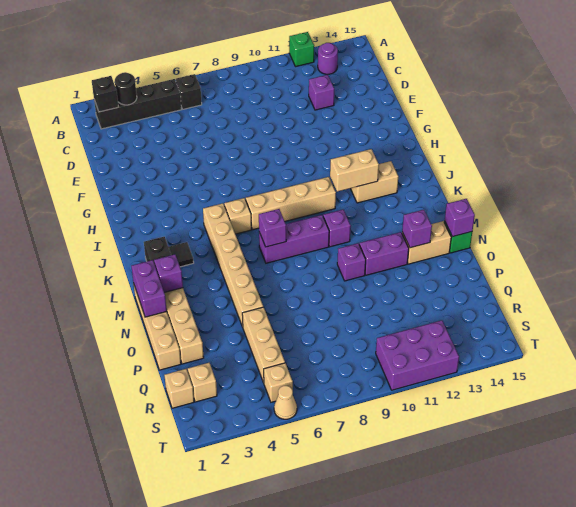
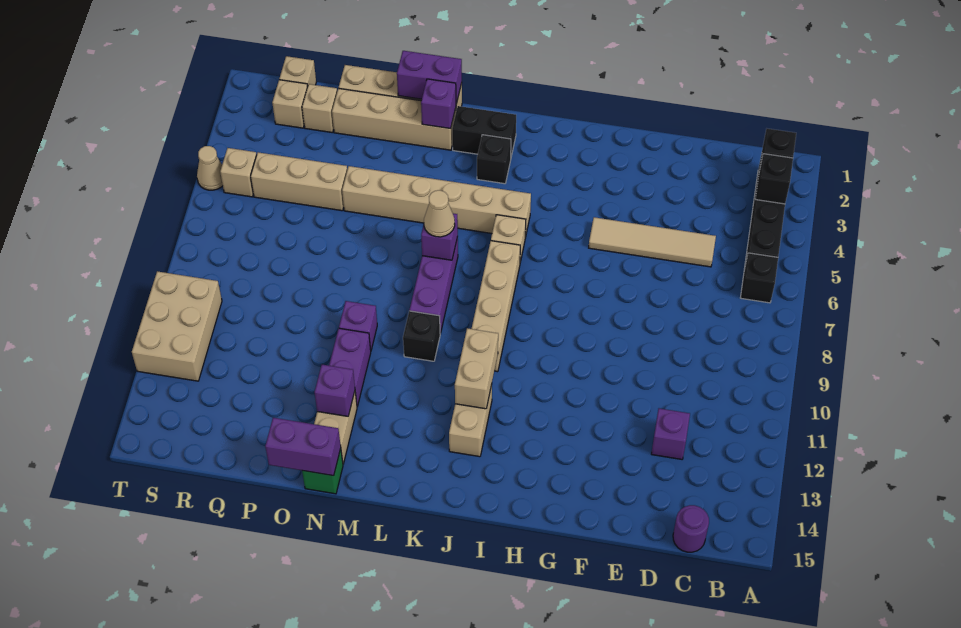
green brick A12 level 1 -> none
black round brick B3 level 2 -> black brick B3 level 2
purple round brick B13 level 1 -> purple round brick C15 level 1
none -> tan tile D5:G5 level 1
black tile K3 level 1 -> black brick K3 level 1
none -> tan cone L7 level 3
purple brick L10 level 1 -> black brick L10 level 1
purple brick N15 level 2 -> purple brick N15:O15 level 2
none -> tan brick Q2 level 1
purple brick S10:T12 level 1 -> tan brick S10:T12 level 1

